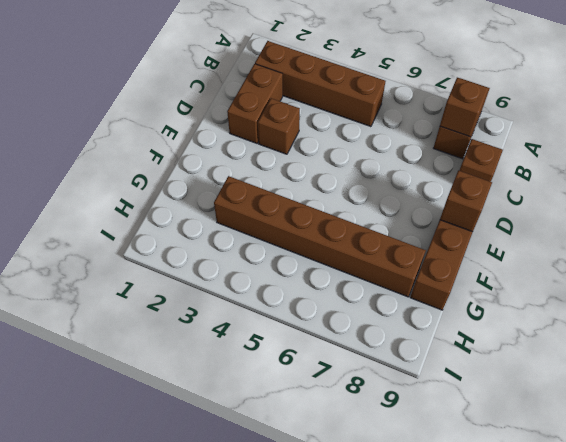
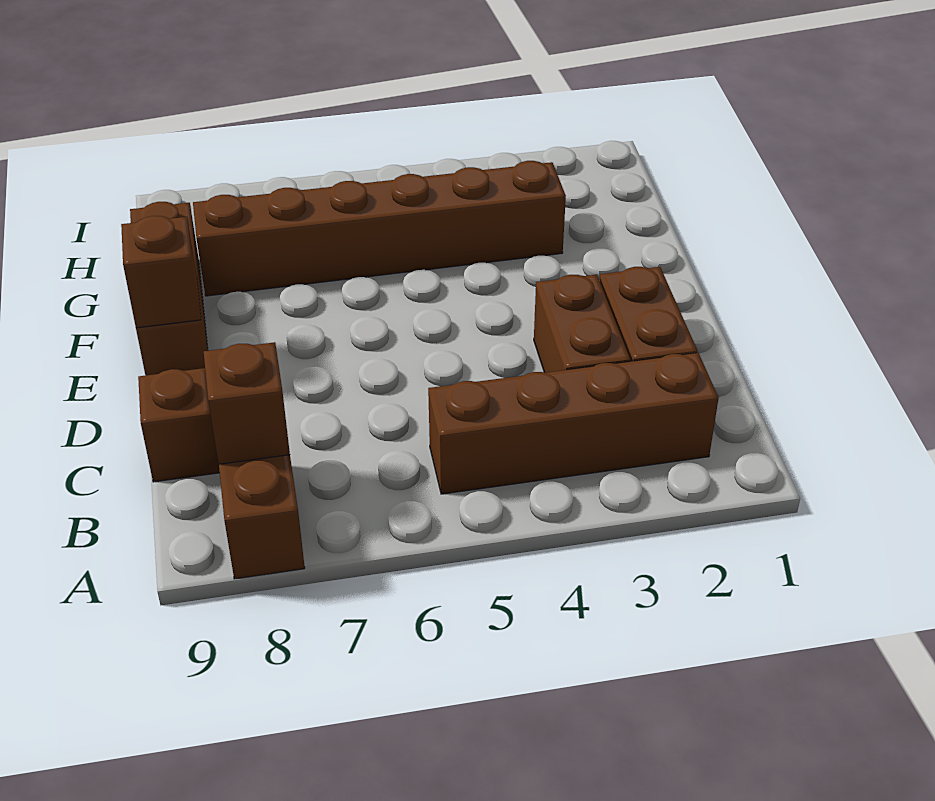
brown brick D3 level 1 -> brown brick C3:D3 level 1

